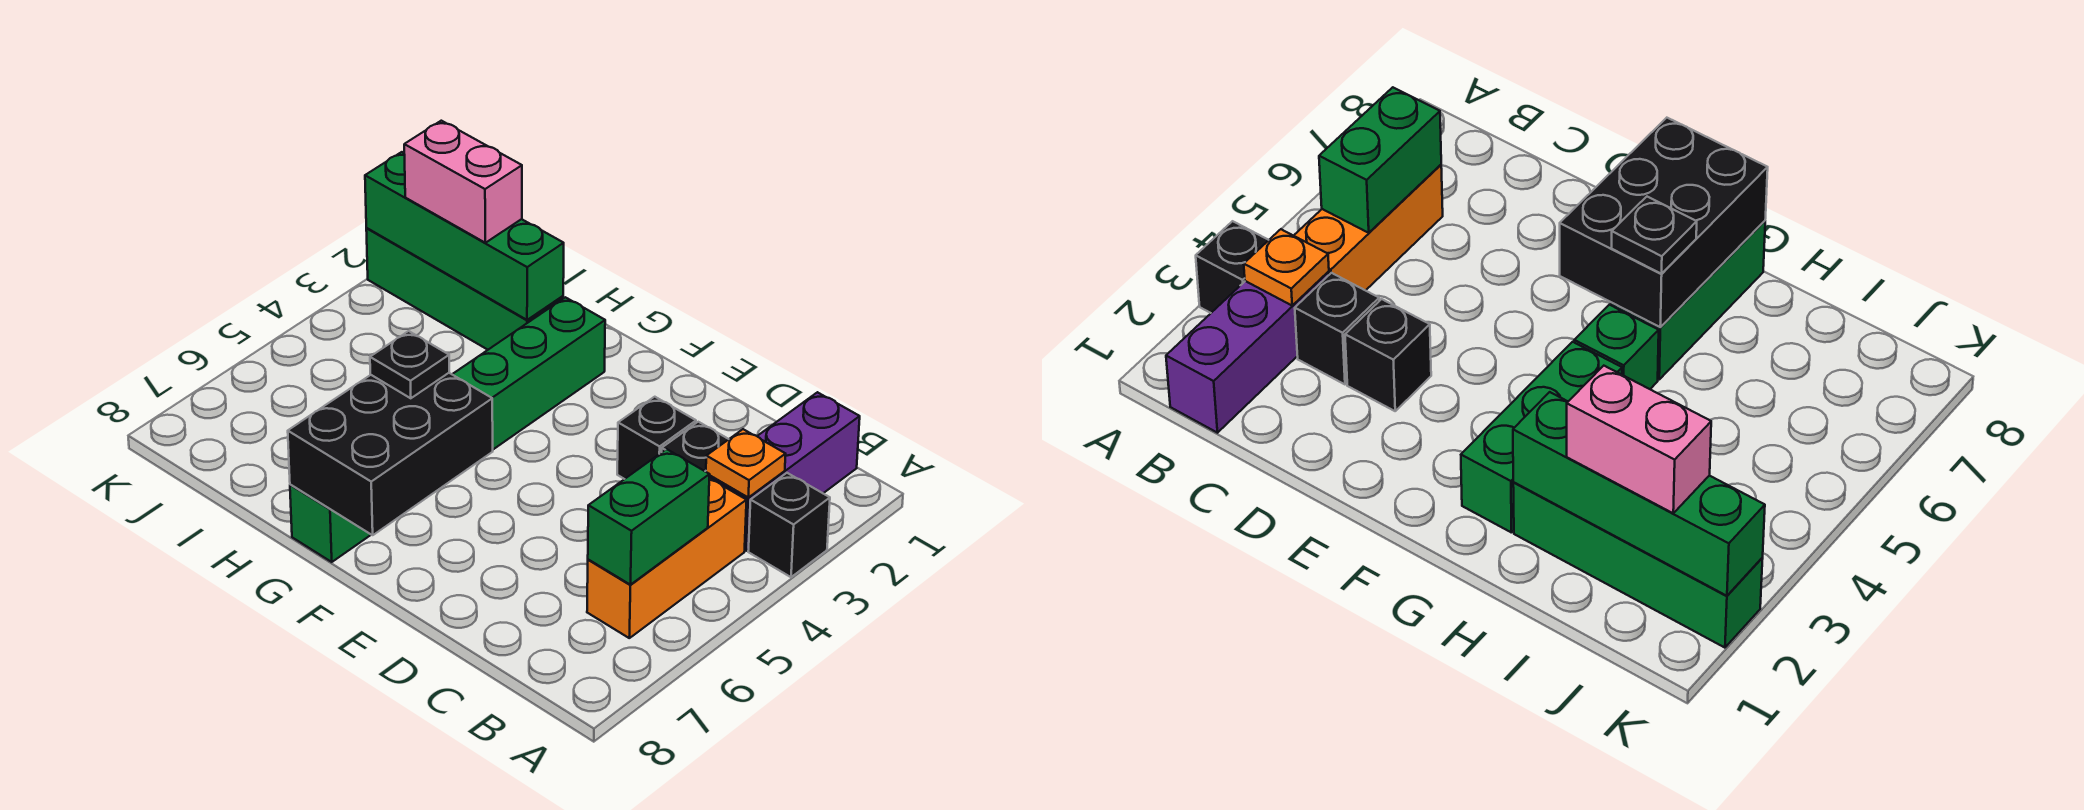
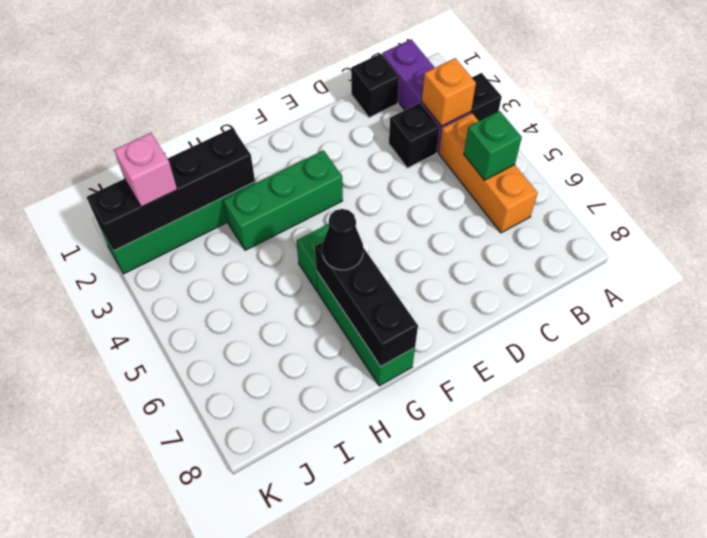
orange plate B3 level 2 -> orange brick B3 level 2
green brick B5:B6 level 2 -> green brick B5 level 2
black brick D3 level 1 -> black brick C1 level 1
black brick F6:G8 level 2 -> black brick G6:G8 level 2
green brick G2:G4 level 1 -> green brick F3:H3 level 1
black plate G6 level 3 -> black cone G6 level 3
green brick H2:K2 level 2 -> black brick H2:K2 level 2
pink brick I2:J2 level 3 -> pink brick J2 level 3

